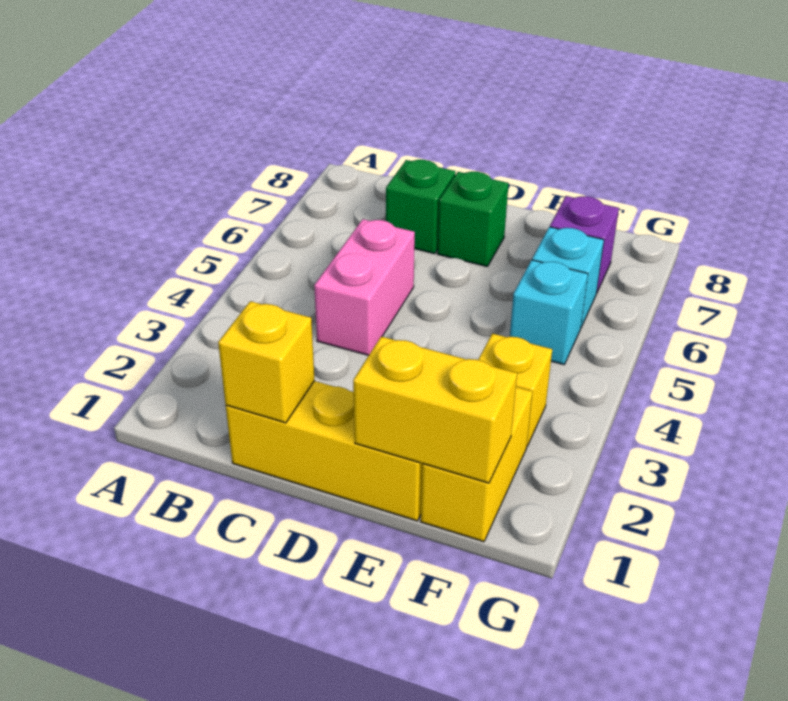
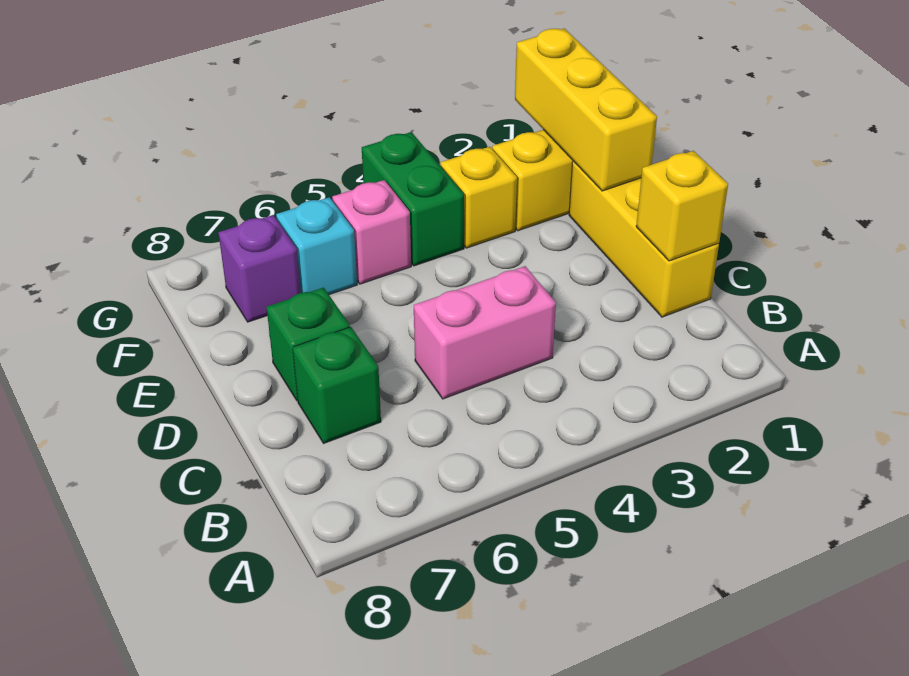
yellow brick E1:F1 level 2 -> yellow brick E1:G1 level 2
none -> green brick F4:G4 level 1
cyan brick F5 level 1 -> pink brick F5 level 1

